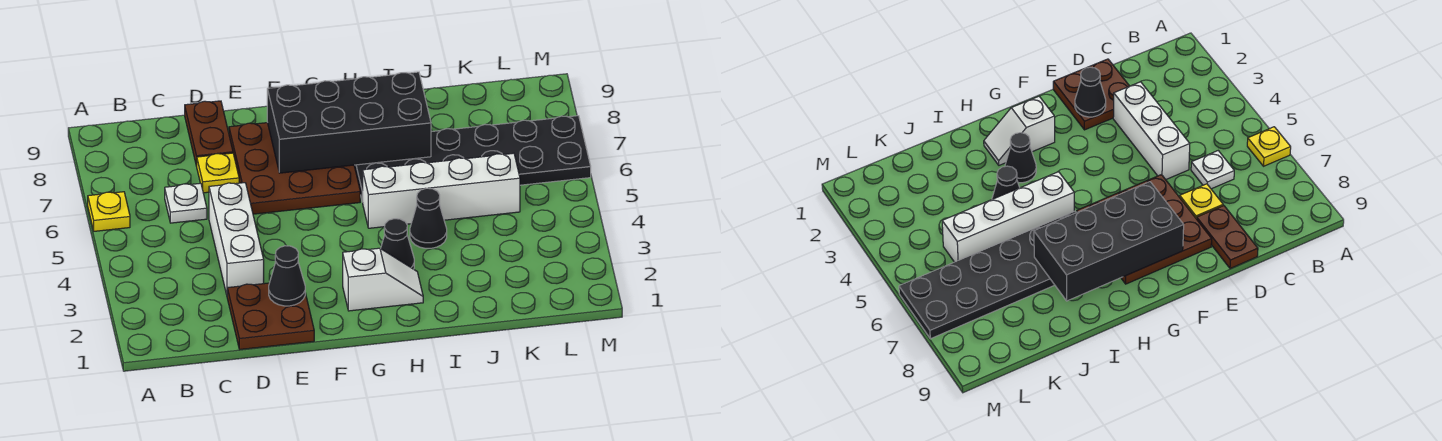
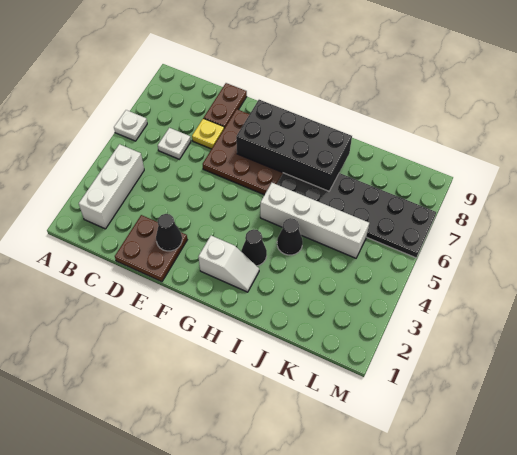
yellow plate A6 level 1 -> white plate A6 level 1
white brick D3:D5 level 1 -> white brick B2:B4 level 1

